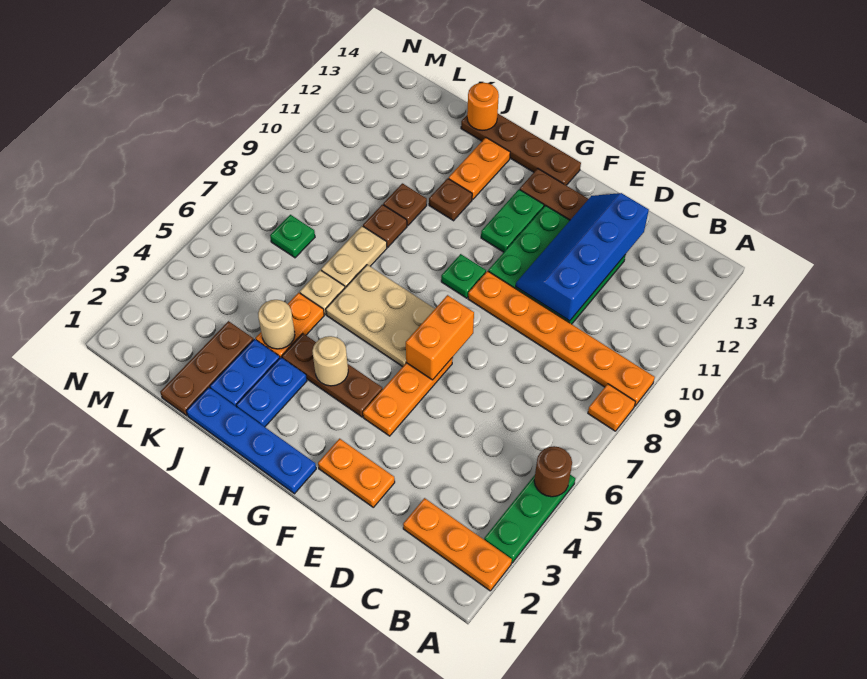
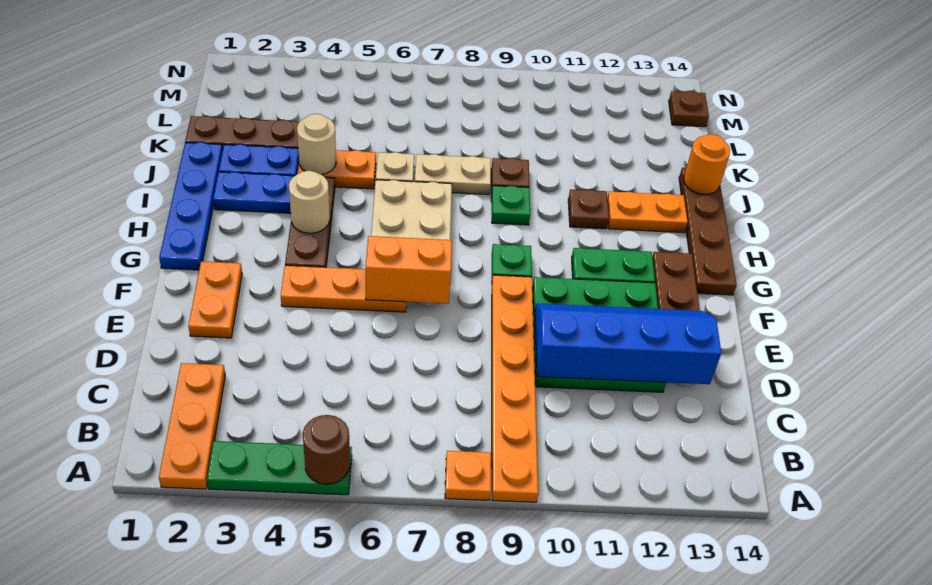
brown plate J10 level 1 -> brown plate M14 level 1
green plate L7 level 1 -> green plate I9 level 1

